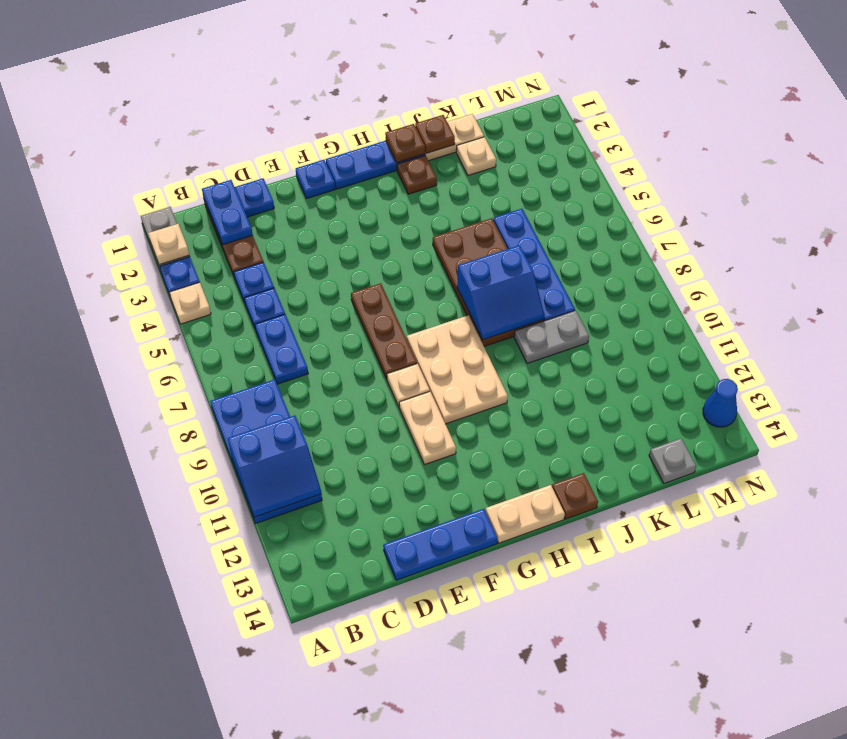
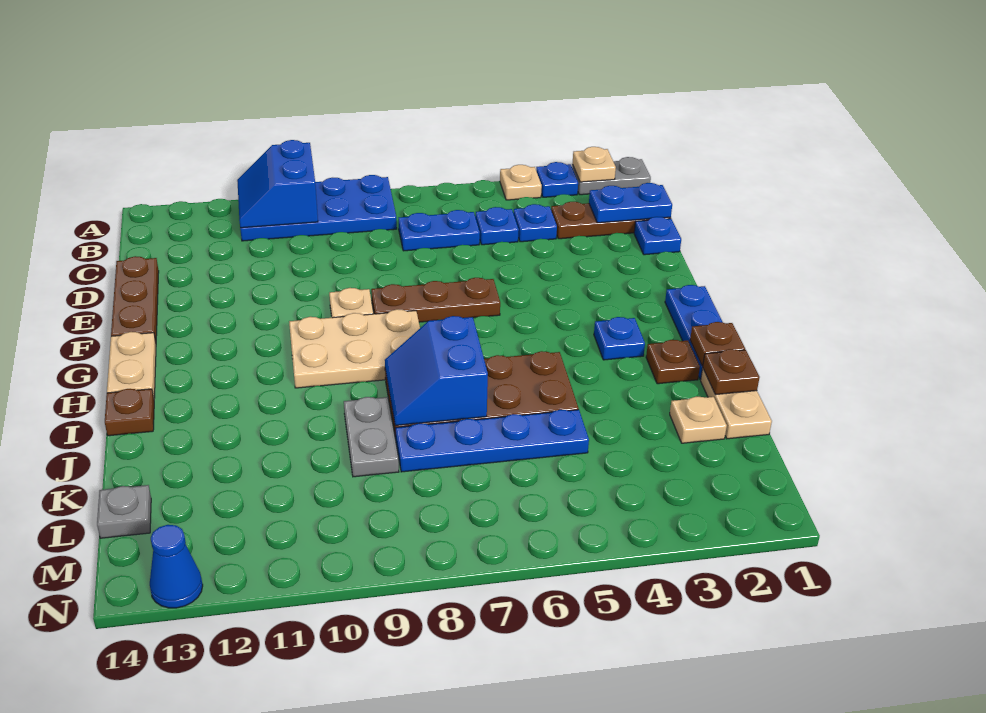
blue plate D14:F14 level 1 -> brown plate D14:F14 level 1
blue plate F1 level 1 -> blue plate H3 level 1
tan plate F10:F11 level 1 -> none

